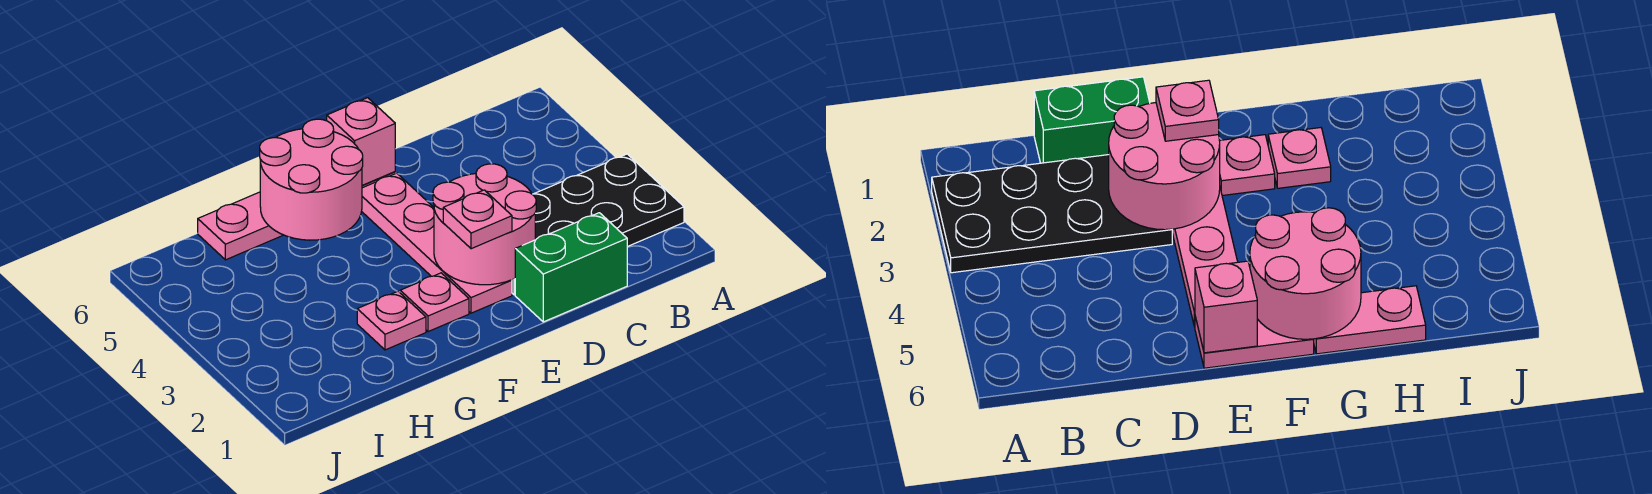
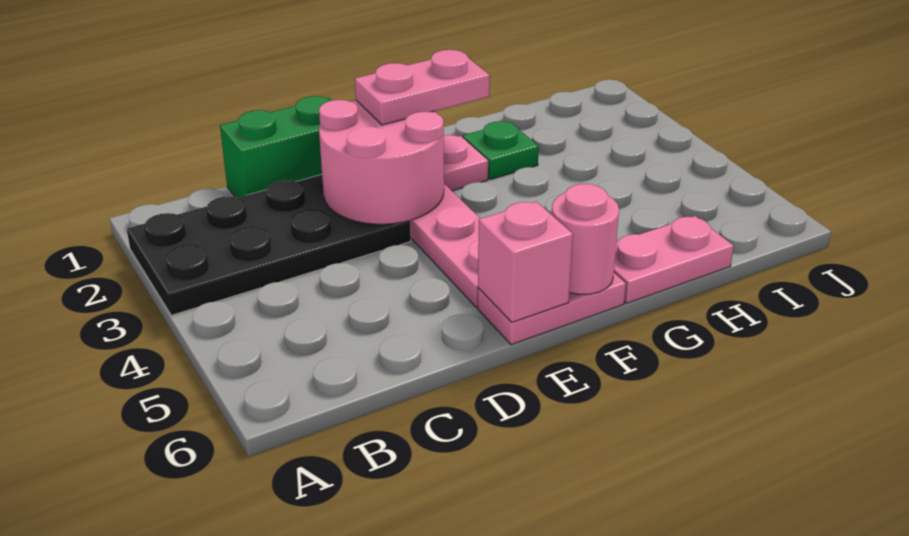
pink plate E2 level 3 -> pink plate E2:F2 level 3
pink round brick F5:G6 level 2 -> pink round brick F6 level 2
pink plate G2 level 1 -> green plate G2 level 1

